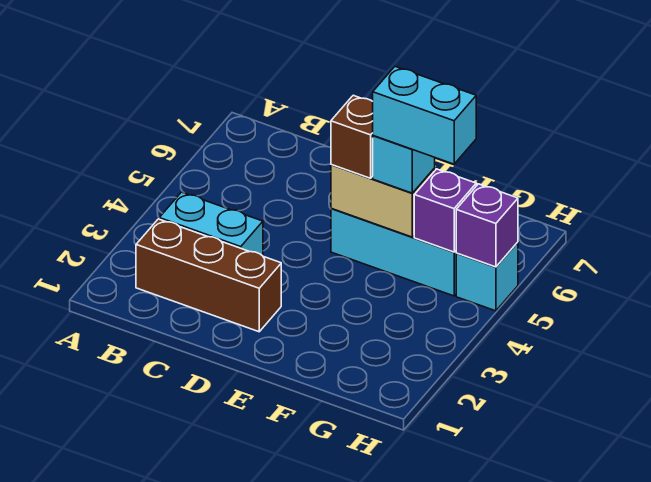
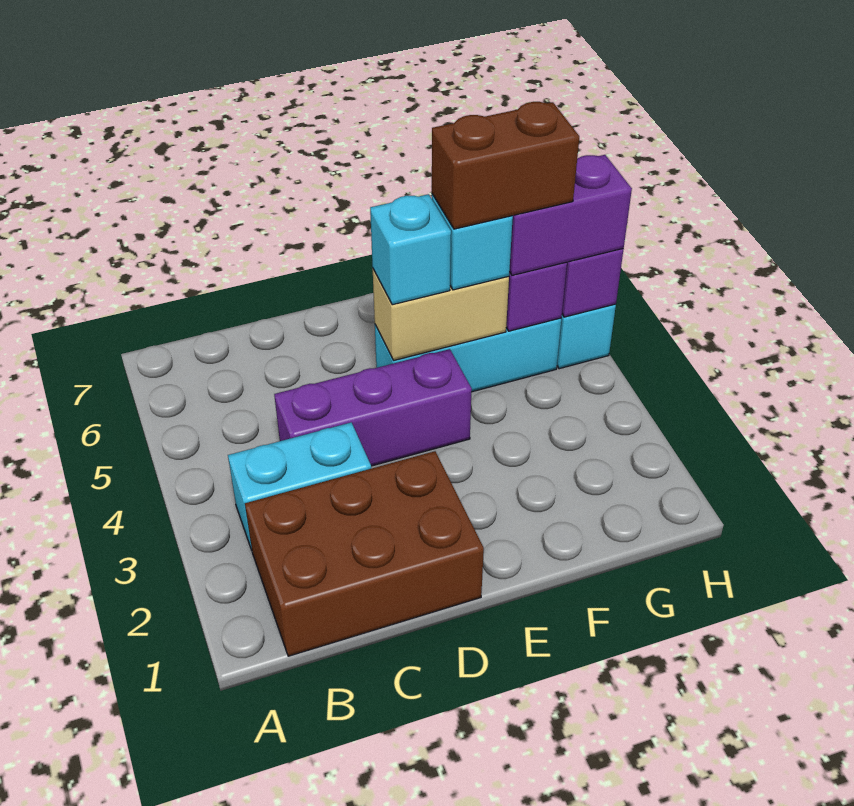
brown brick B2:D2 level 1 -> brown brick B1:D2 level 1
none -> purple brick C4:E4 level 1
brown brick E5 level 3 -> cyan brick E5 level 3
cyan brick F5:G5 level 4 -> brown brick F5:G5 level 4
none -> purple brick G5:H5 level 3

